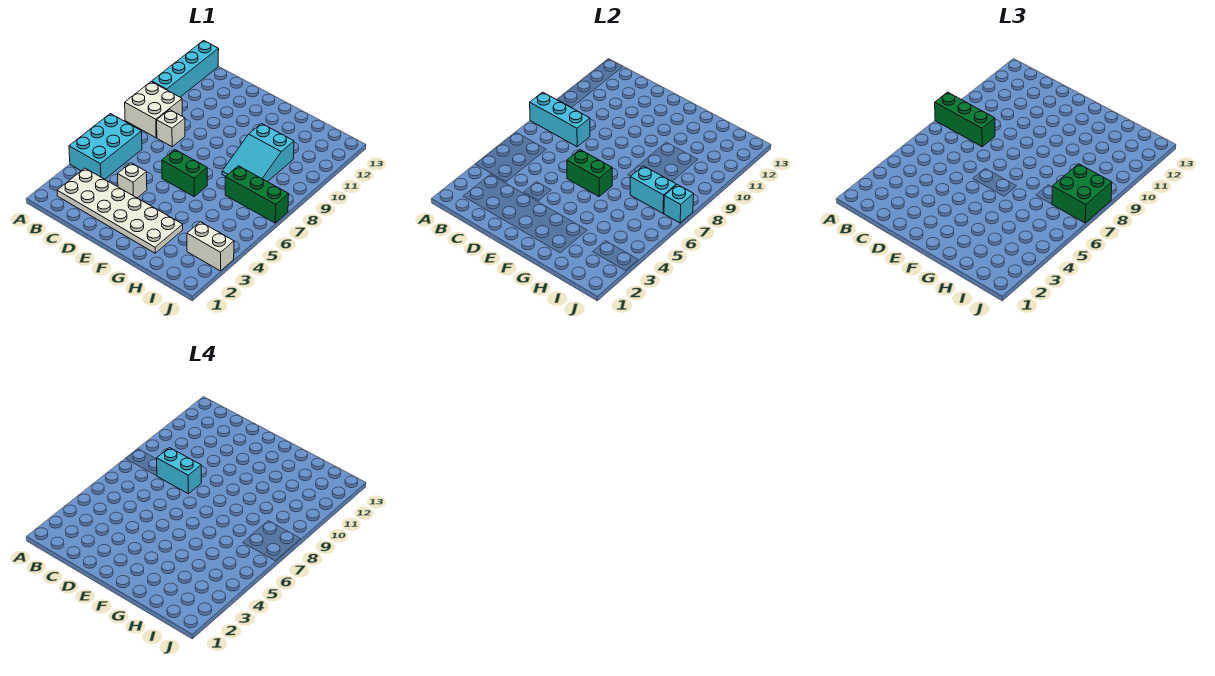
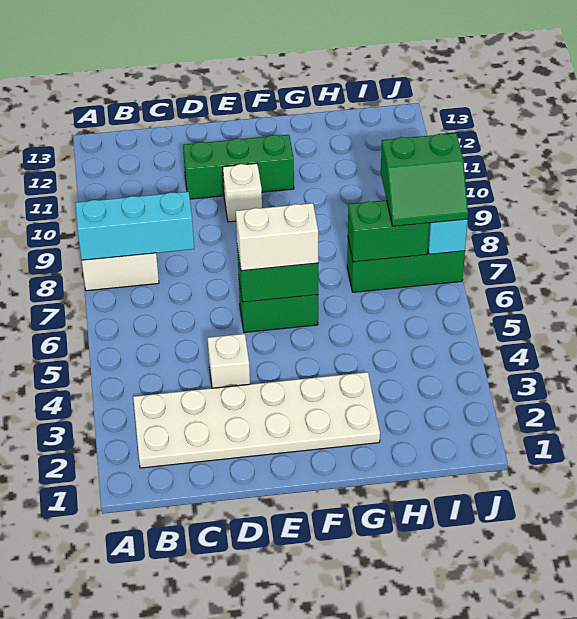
cyan brick A4:B6 level 1 -> none
green brick A8:C8 level 3 -> green brick D11:F11 level 1
cyan brick A10:A13 level 1 -> none
white brick C8 level 1 -> white brick E10 level 1
cyan brick C8:D8 level 4 -> none
cyan slope G8:H10 level 1 top 10 -> none
cyan brick H7:I7 level 2 -> green brick H7:I7 level 2
white brick I3:J3 level 1 -> white brick E6:F6 level 3
green brick I7:J8 level 3 -> green slope I7:J8 level 3 top 8

